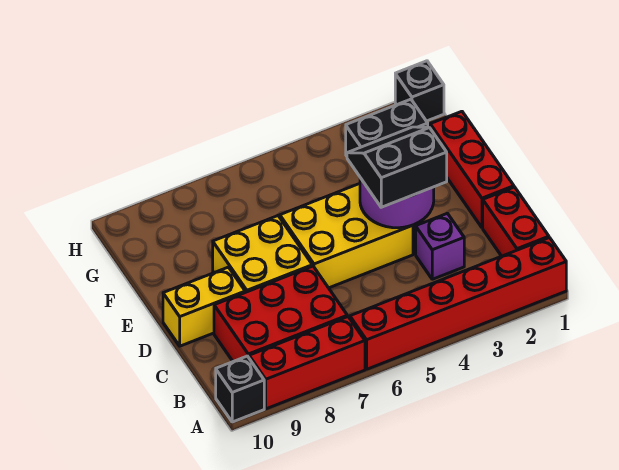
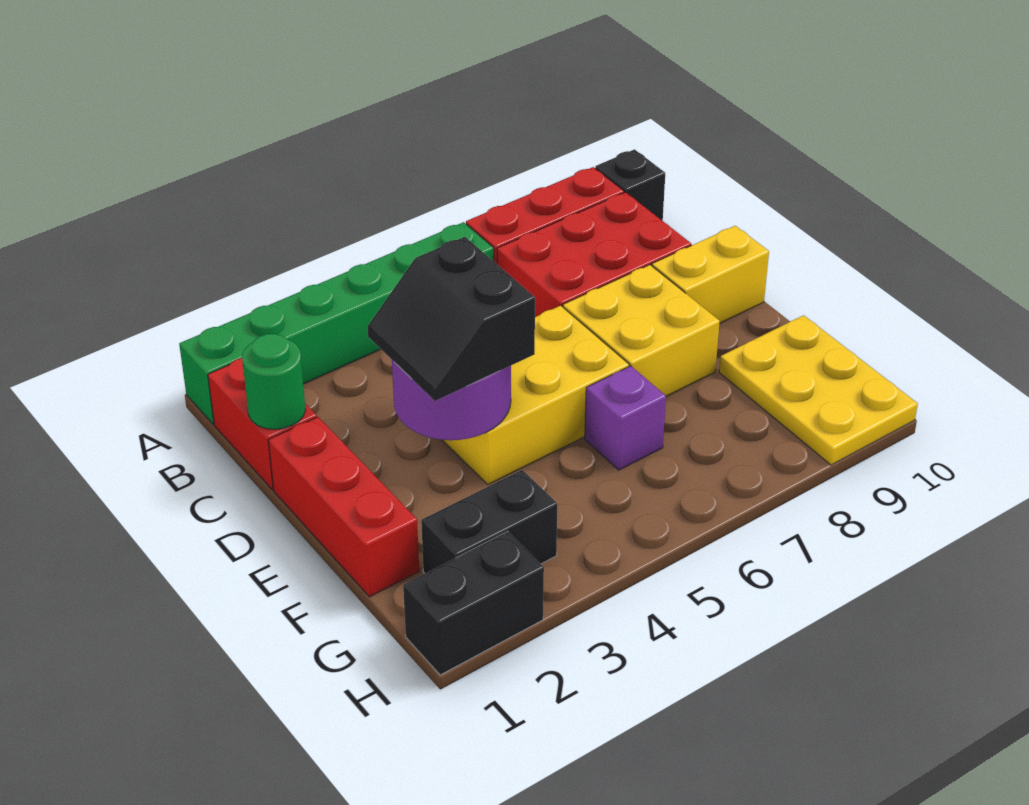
red brick A1:A6 level 1 -> green brick A1:A6 level 1
none -> green round brick C1 level 2
purple brick C3 level 1 -> purple brick F6 level 1
black slope D3:E4 level 3 top D -> black slope D3:E4 level 3 top 4
none -> yellow plate F9:H10 level 1
black brick H1 level 1 -> black brick H1:H2 level 1

